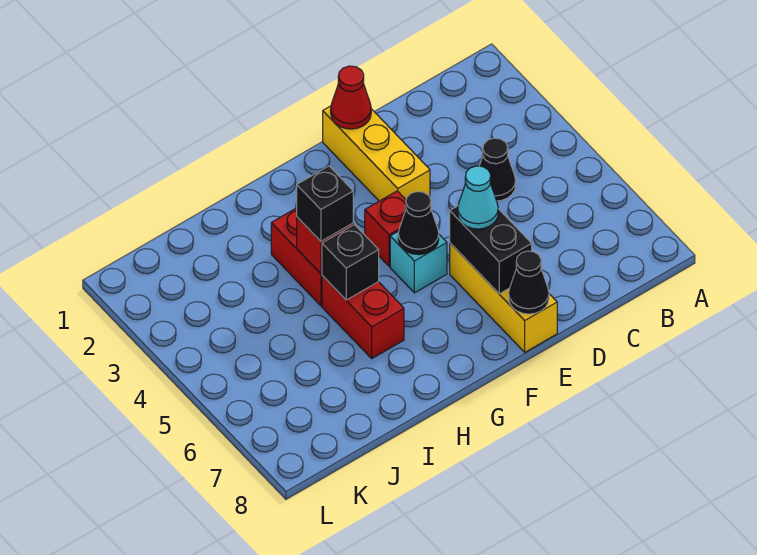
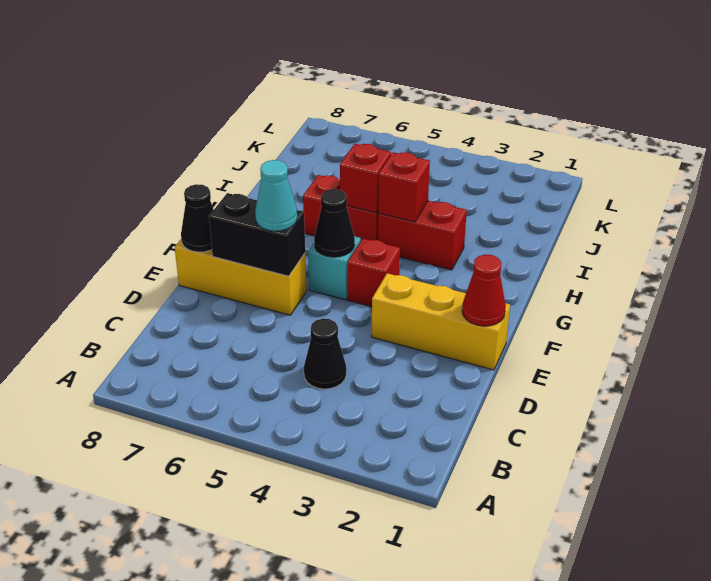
black brick H4 level 3 -> none
black brick H5 level 2 -> red brick H5 level 2

